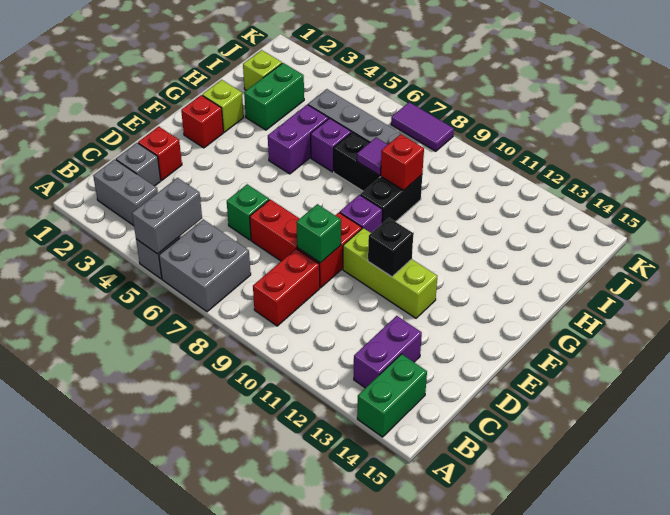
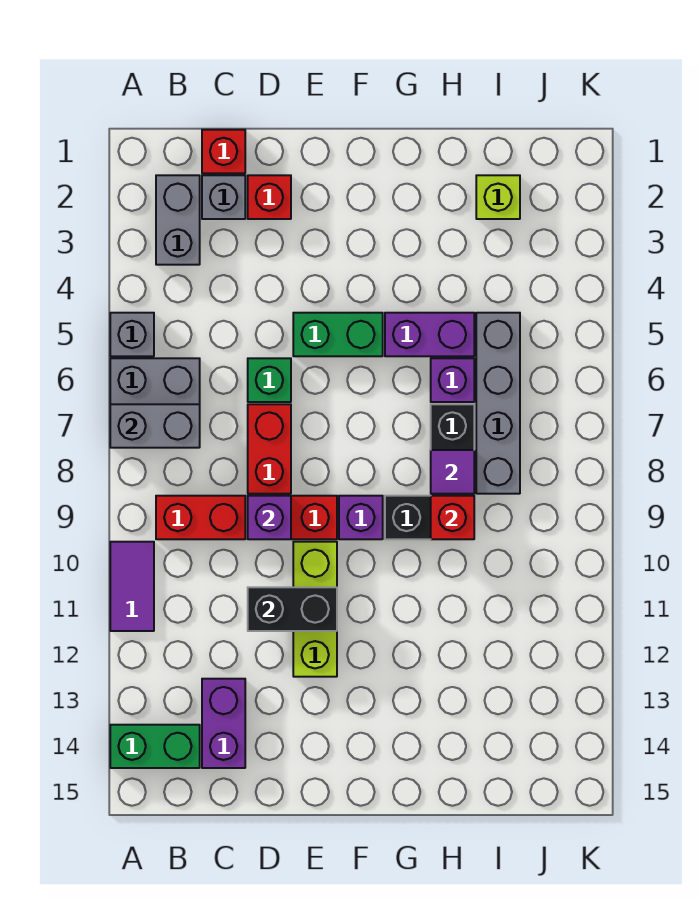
grey brick A5:B5 level 2 -> grey brick A7:B7 level 2
purple brick B13:C13 level 1 -> purple brick C13:C14 level 1
green brick D9 level 2 -> purple brick D9 level 2
black brick E11 level 2 -> black brick D11:E11 level 2
red brick F2 level 1 -> red brick C1 level 1
lime brick G2 level 1 -> none
green brick H3:I3 level 1 -> green brick E5:F5 level 1
purple tile K7:K8 level 1 -> purple tile A10:A11 level 1

